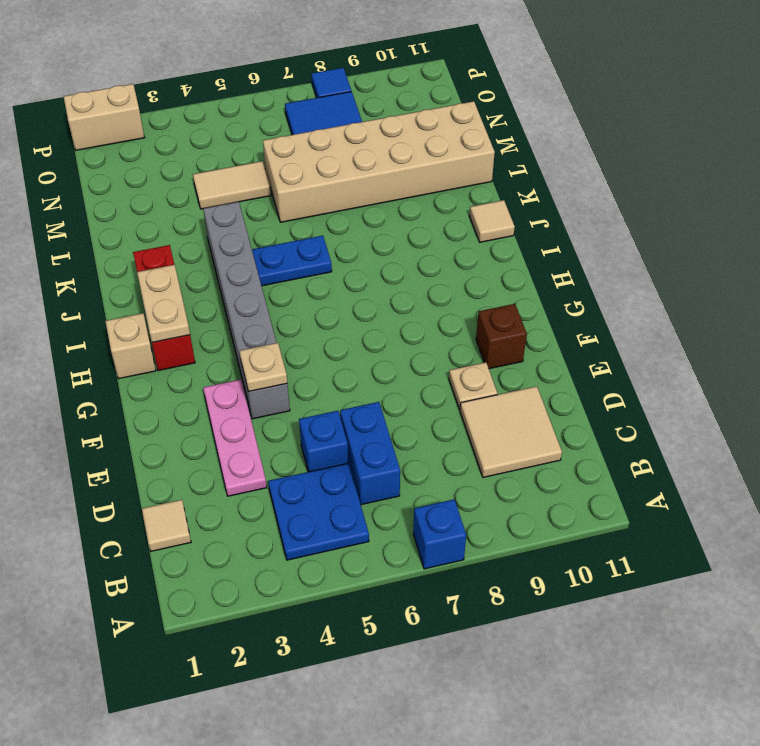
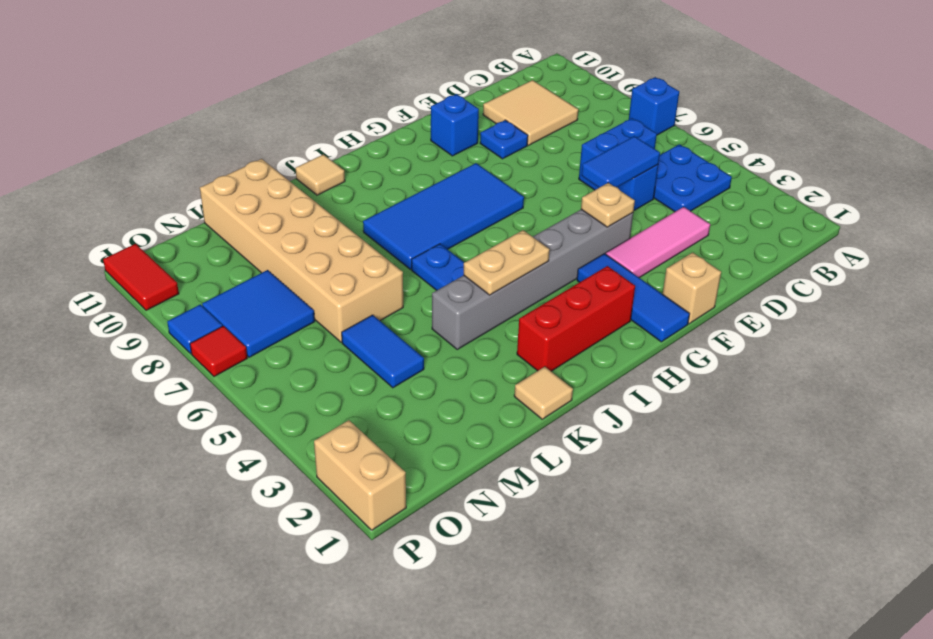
tan tile C1 level 1 -> tan tile K1 level 1
pink plate D3:F3 level 1 -> pink tile D3:F3 level 1
none -> blue tile D5:E5 level 2
tan plate E9 level 1 -> blue plate E9 level 1
brown brick F10 level 1 -> blue brick F10 level 1
none -> blue tile G1:G3 level 1
none -> blue tile G7:J8 level 1
tan brick H1 level 1 -> tan brick F1 level 1
tan plate H2:I2 level 2 -> tan plate I4:J4 level 2
tan tile M4:M5 level 1 -> blue tile M4:M5 level 1
none -> red tile P7 level 1
none -> red tile P10:P11 level 1

